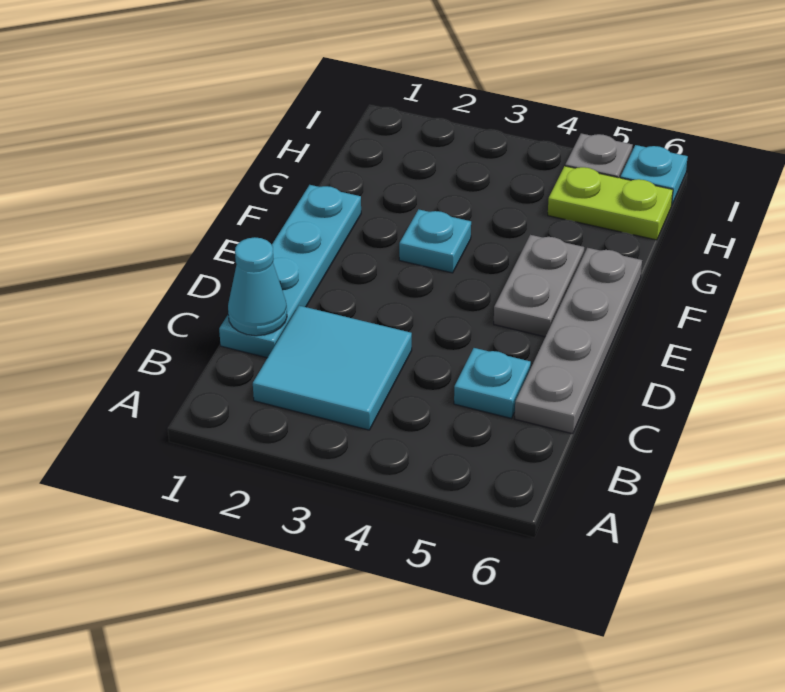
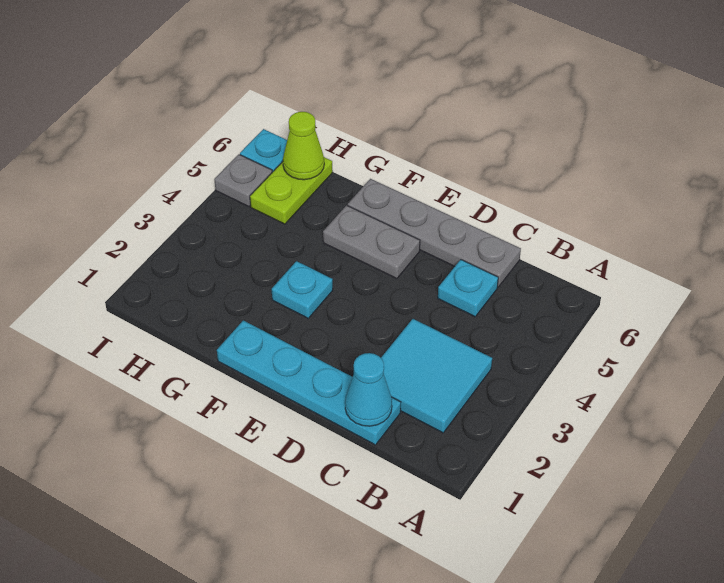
none -> lime cone H6 level 2

